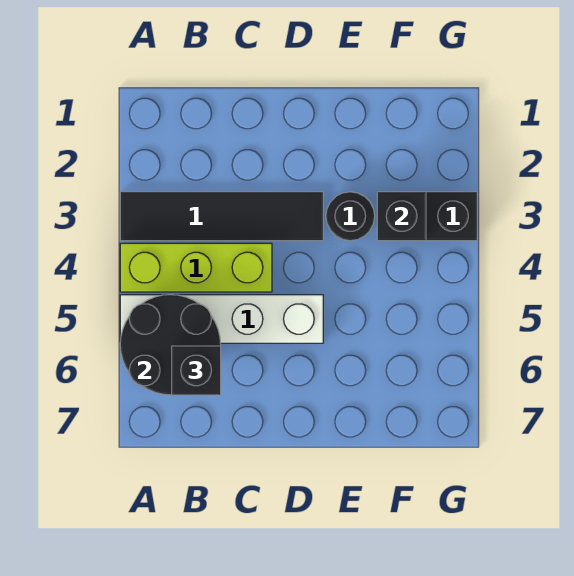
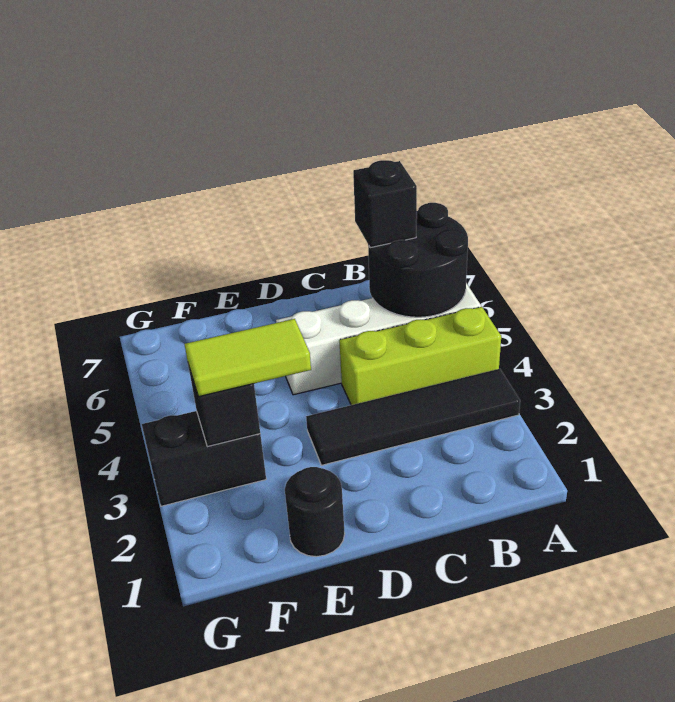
black round brick E3 level 1 -> black round brick E1 level 1
none -> lime tile E3:F3 level 3

